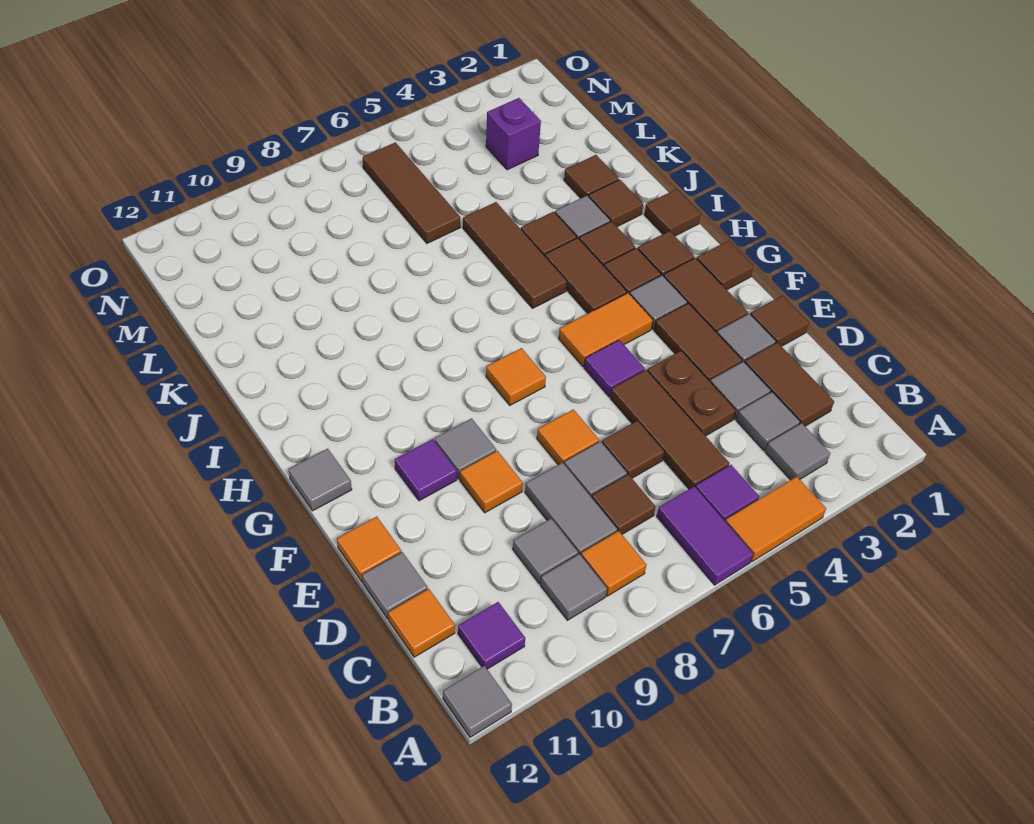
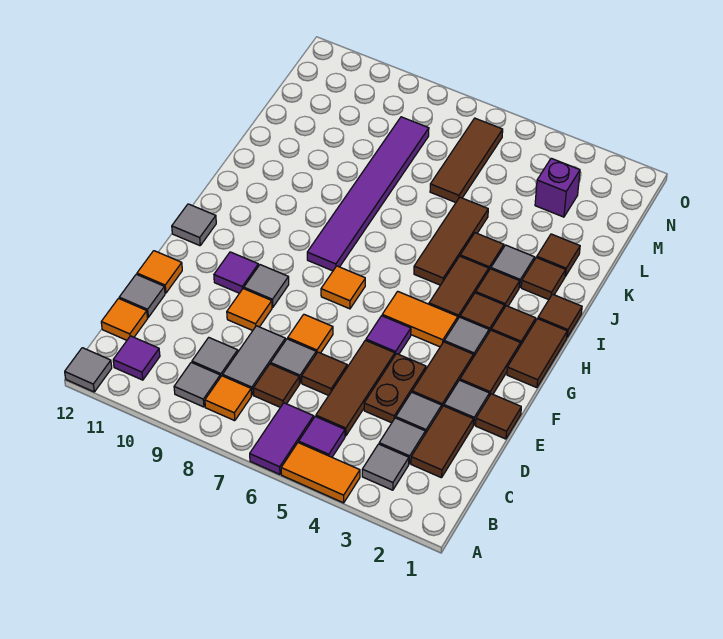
brown tile G1 level 1 -> brown tile G1:H1 level 1
none -> purple tile H8:M8 level 1

